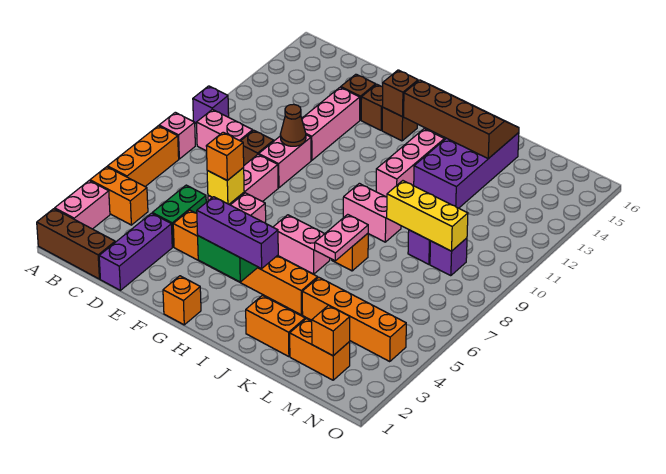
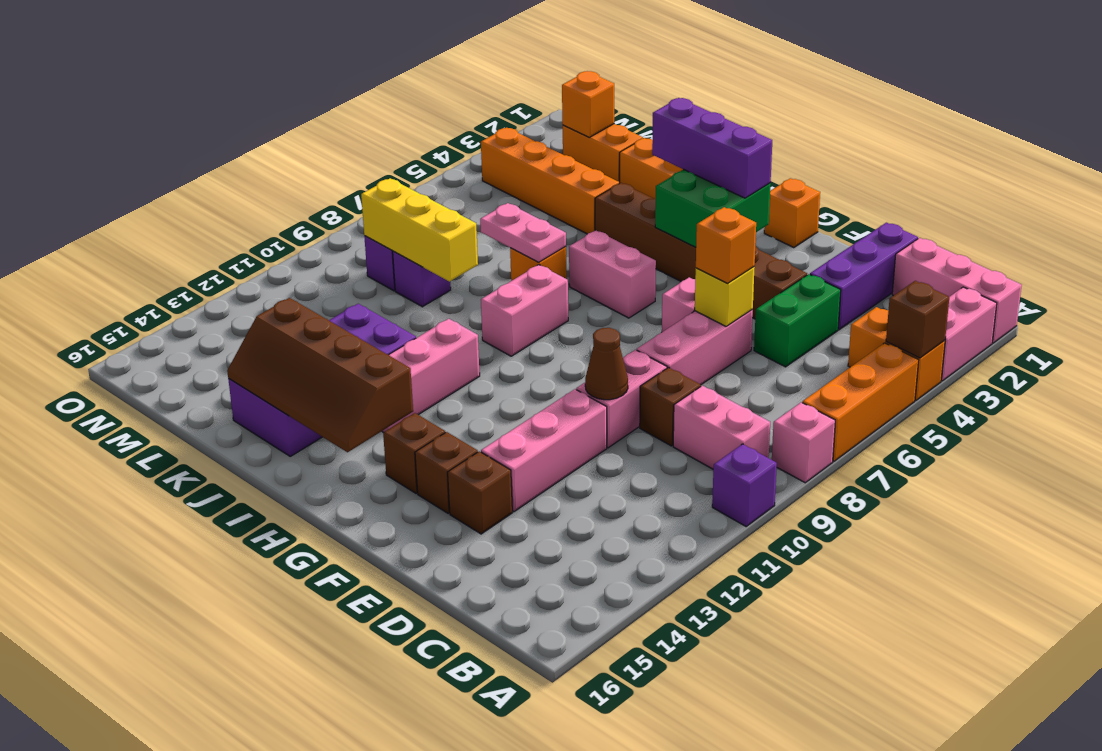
brown brick A1:C1 level 1 -> pink brick A1:C1 level 1
orange brick E4:J4 level 1 -> brown brick E4:J4 level 1
brown brick G14 level 2 -> brown brick A4 level 2
pink brick I9:J9 level 1 -> pink brick I8:I9 level 1
pink plate J6:J7 level 2 -> pink plate J7:K7 level 2

